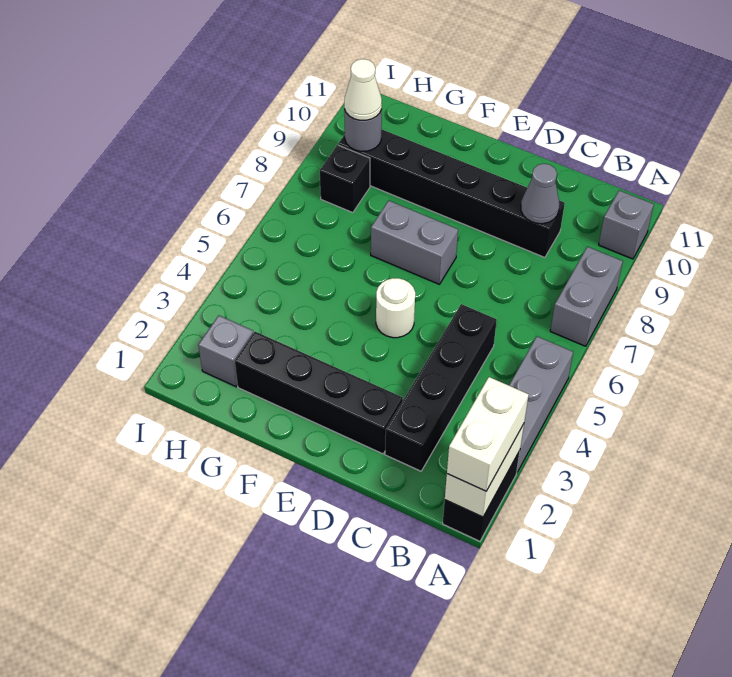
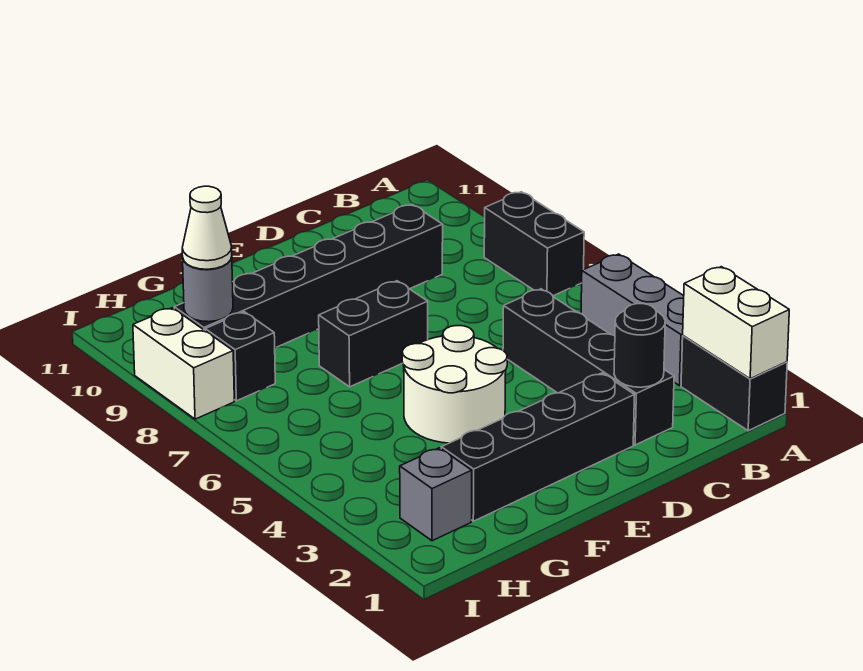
white brick A1:A2 level 3 -> white brick I8:I9 level 1
grey brick A7:A8 level 1 -> black brick A7:A8 level 1
grey brick A10 level 1 -> none
none -> black round brick C2 level 2
grey cone C9 level 2 -> none
white round brick E5 level 1 -> white round brick E4:F5 level 1
grey brick E7:F7 level 1 -> black brick E7:F7 level 1

